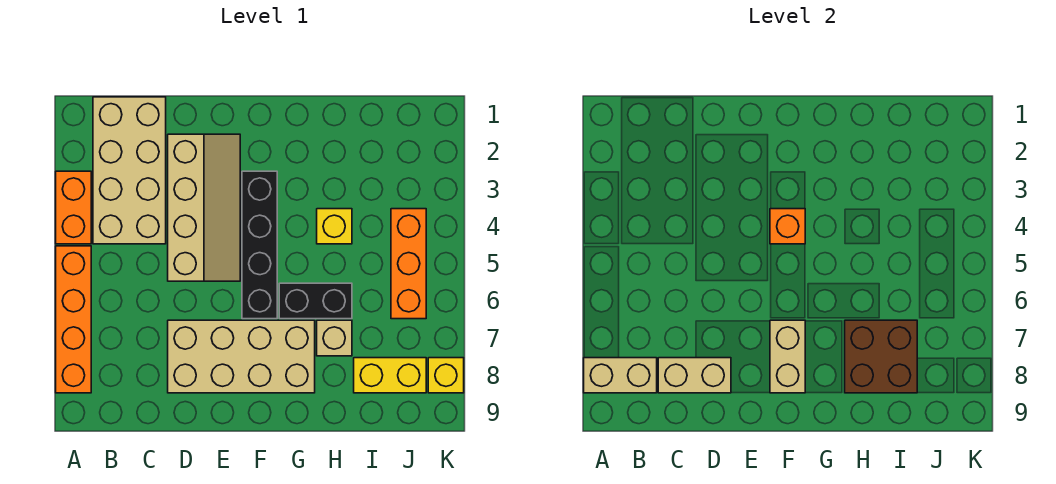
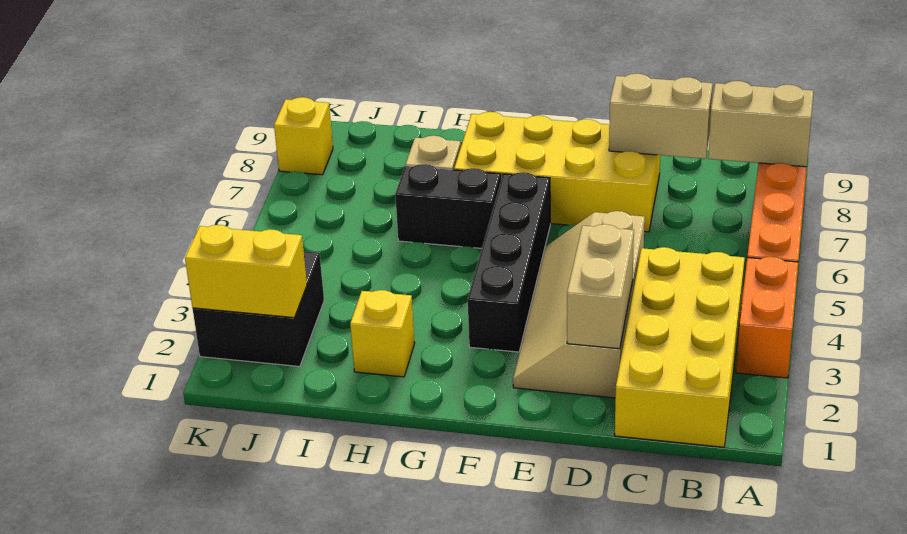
tan brick B1:C4 level 1 -> yellow brick B1:C4 level 1
tan brick D7:G8 level 1 -> yellow brick D7:G8 level 1
orange brick F4 level 2 -> none
tan brick F7:F8 level 2 -> tan brick D2:D3 level 2
yellow brick H4 level 1 -> yellow brick H2 level 1
brown brick H7:I8 level 2 -> none
yellow brick I8:J8 level 1 -> yellow brick J2:K2 level 2
none -> black brick J2:K3 level 1
orange brick J4:J6 level 1 -> none

